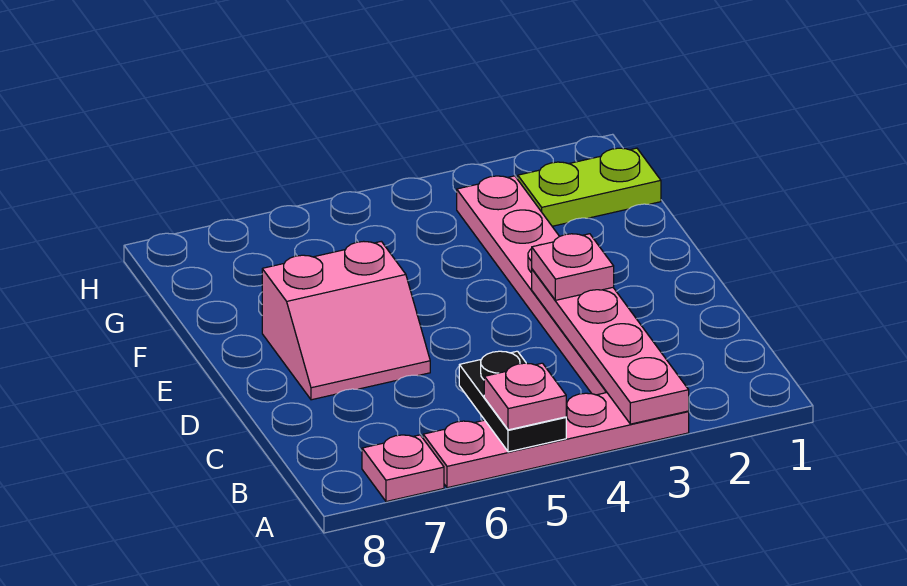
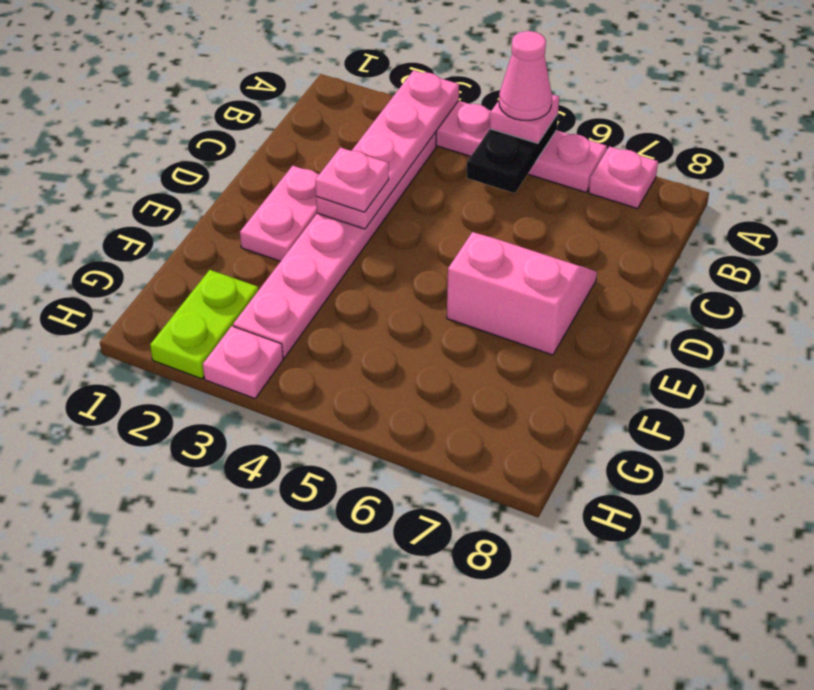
none -> pink cone A5 level 4
none -> pink plate D2:E2 level 1
lime plate G1:G2 level 1 -> lime plate G2:H2 level 1
none -> pink plate H3 level 1

